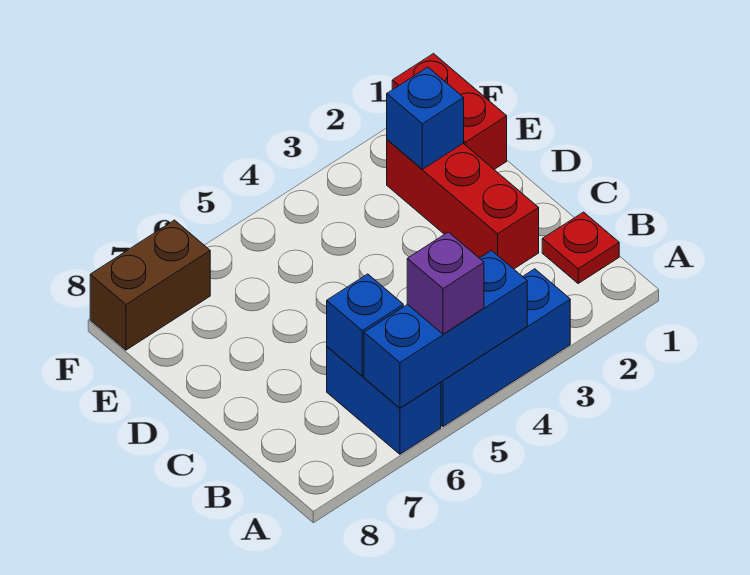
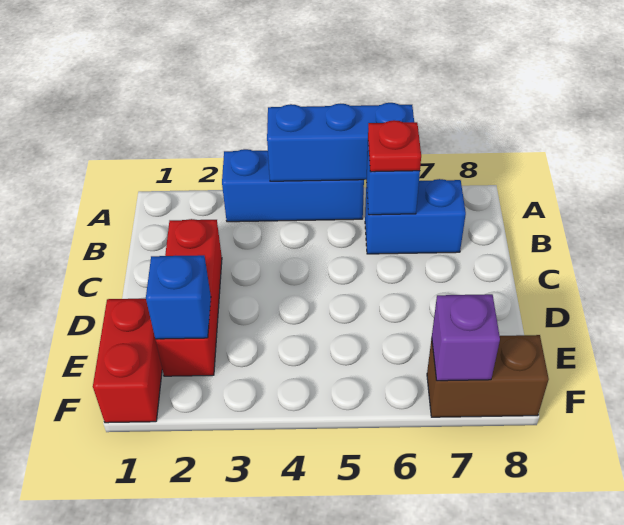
purple brick A5 level 3 -> purple brick F7 level 2
blue brick A6:B6 level 1 -> blue brick B6:B7 level 1
red plate B1 level 1 -> red plate B6 level 3

